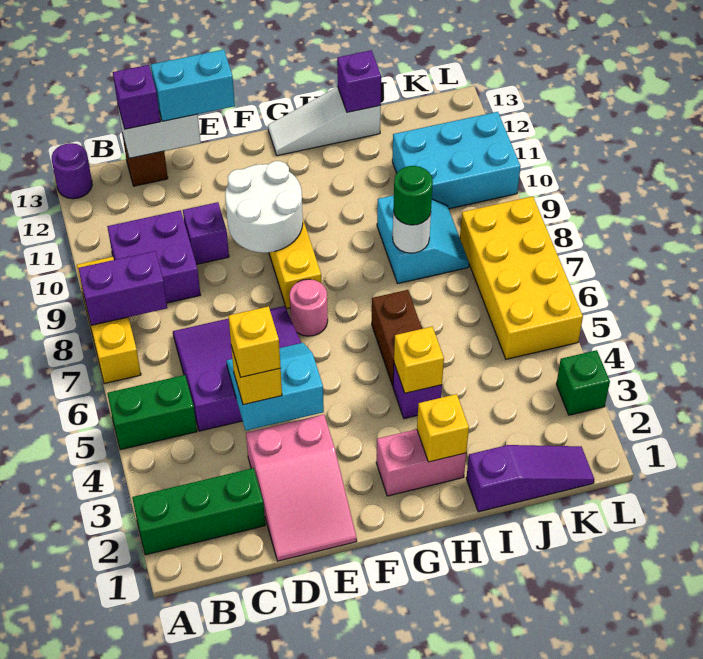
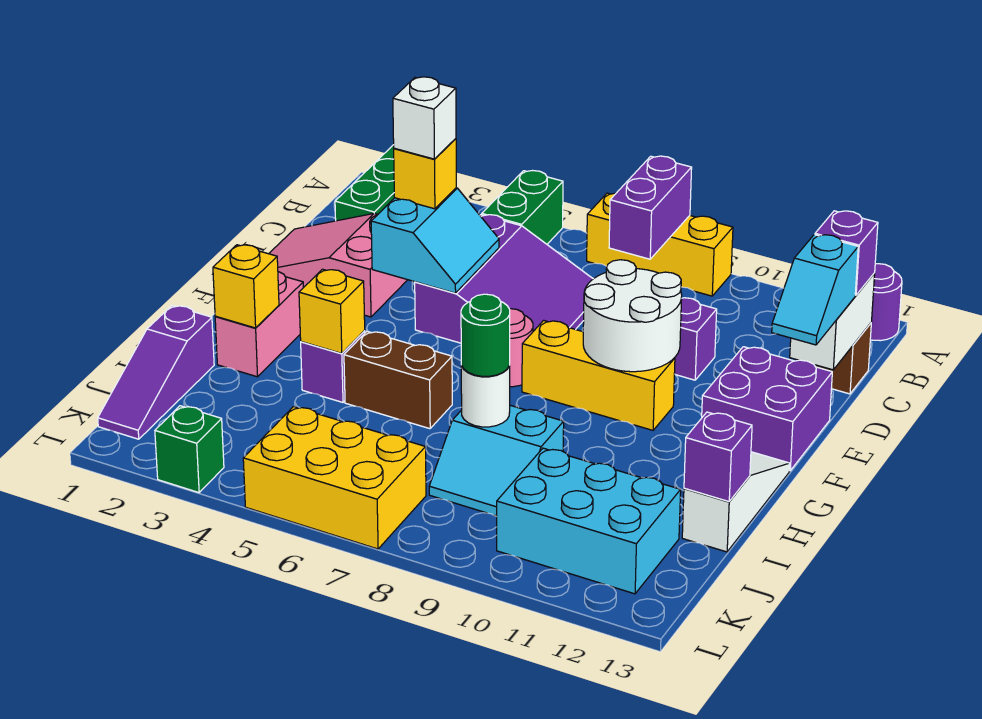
purple brick B9:C10 level 1 -> purple brick E12:F13 level 1
yellow brick D4 level 4 -> white brick D4 level 4
cyan brick D13:E13 level 3 -> cyan slope D13:E13 level 3 top D
cyan brick J10:L11 level 1 -> cyan brick J10:K12 level 1
yellow brick K5:L8 level 1 -> yellow brick K5:L7 level 1

